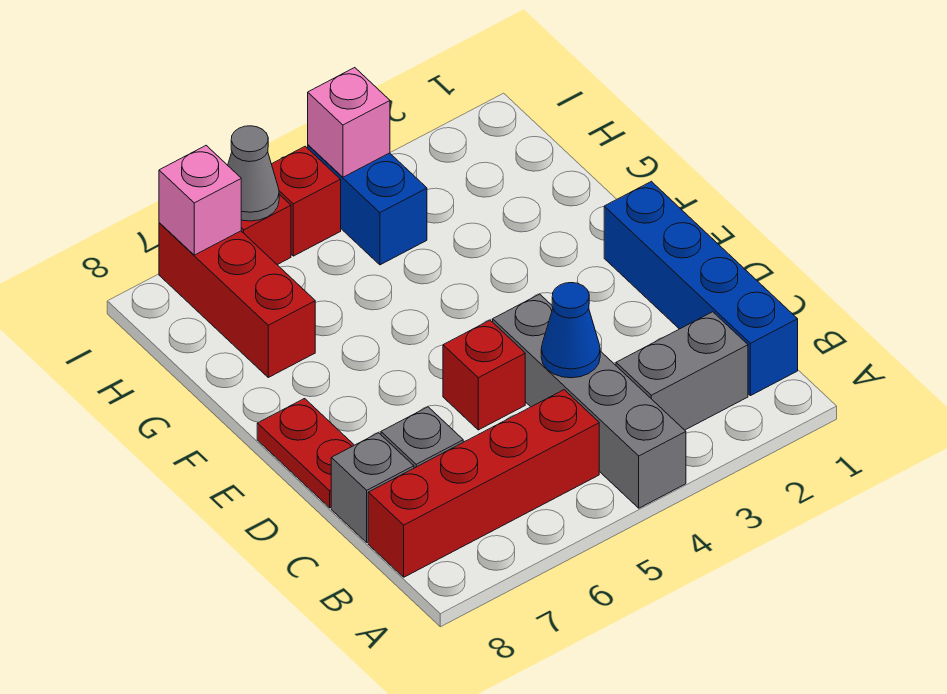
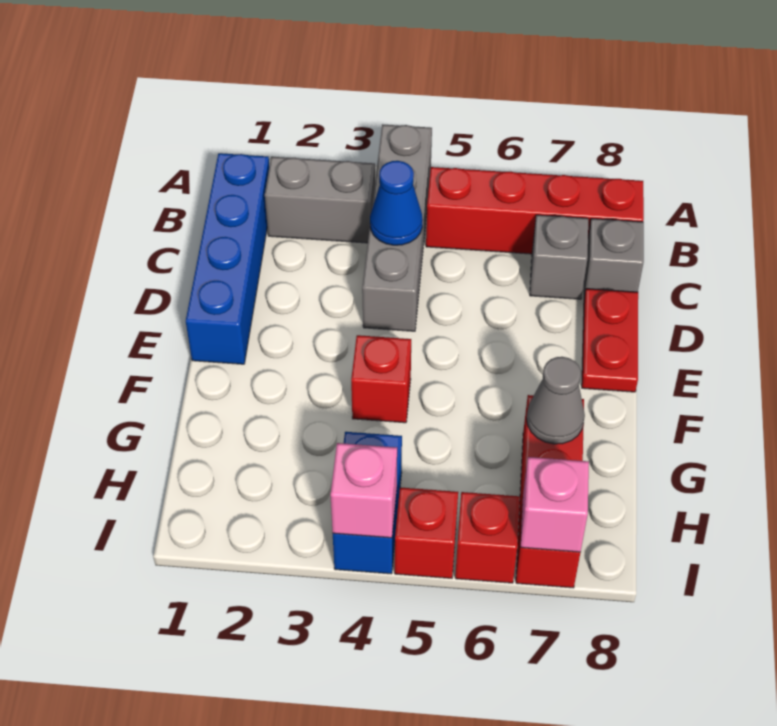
red brick D5 level 1 -> red brick F4 level 1
grey cone I6 level 2 -> grey cone G7 level 2

